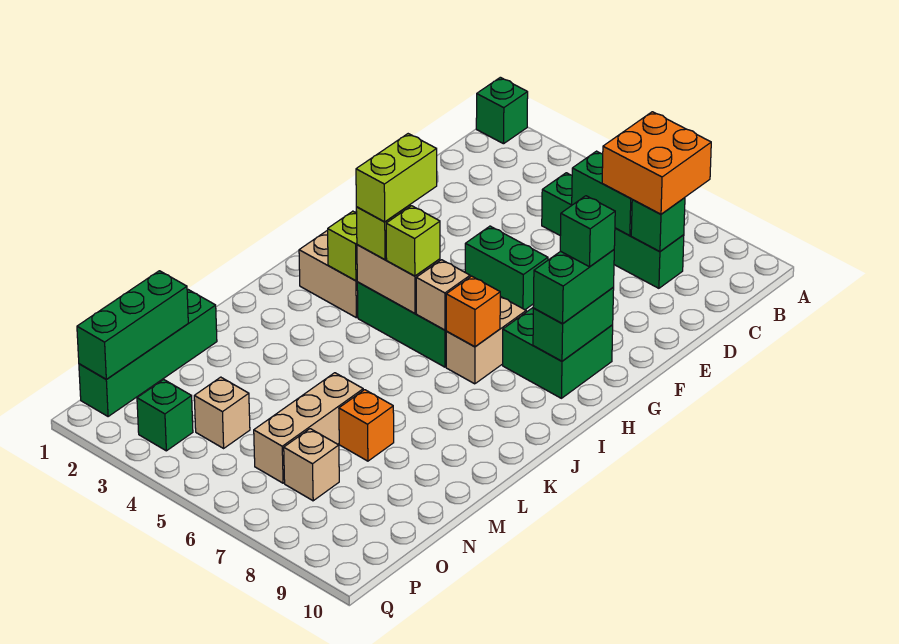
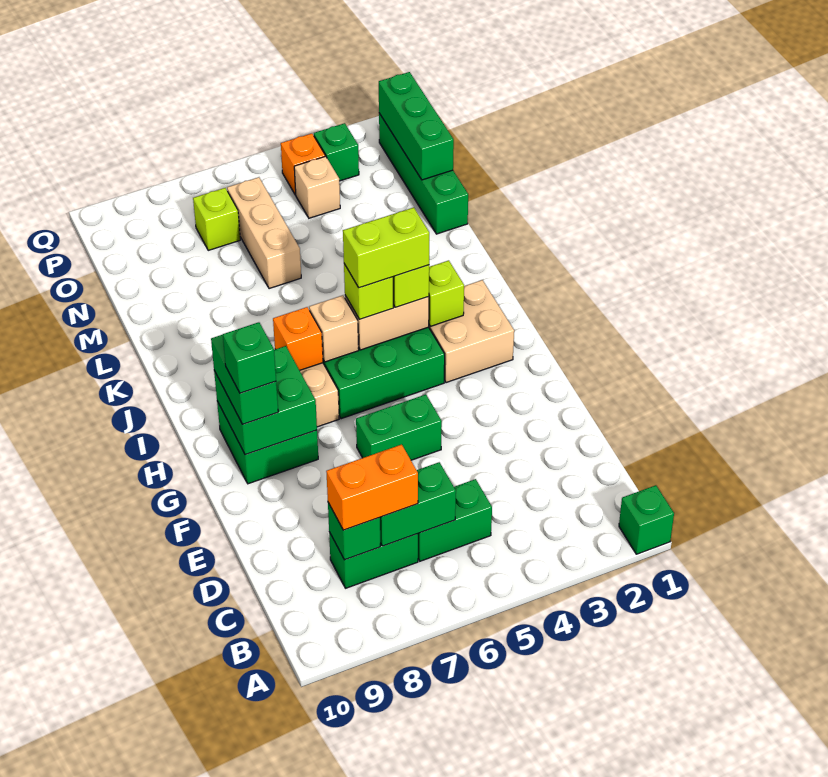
orange brick B7:C8 level 3 -> orange brick C7:C8 level 3
green brick G9:H9 level 2 -> green brick G8:H9 level 2
lime brick H4:I4 level 4 -> lime brick I4:I5 level 4
orange brick M7 level 1 -> orange brick P4 level 1
tan brick O7 level 1 -> lime brick O7 level 1

